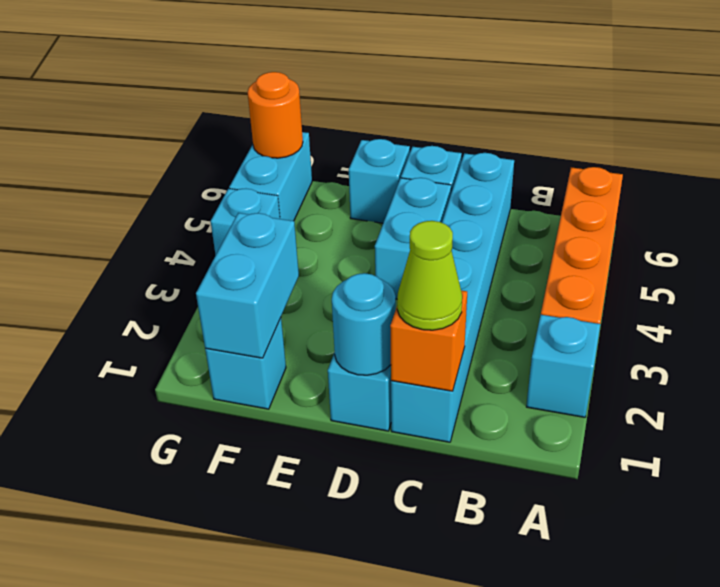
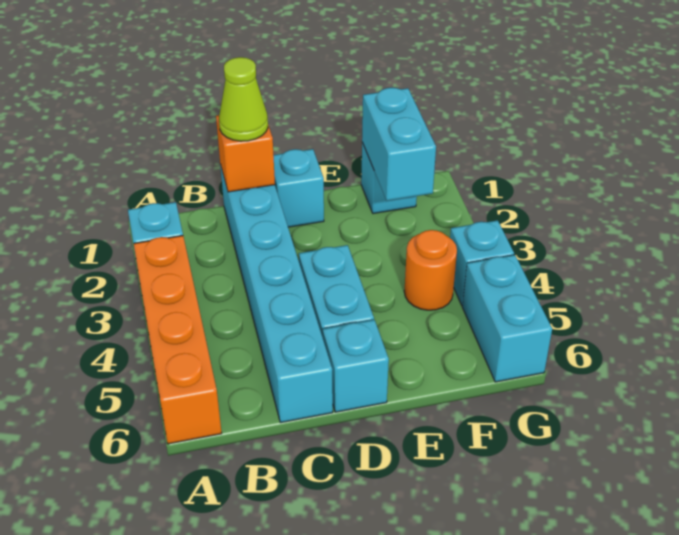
cyan round brick D1 level 2 -> none
cyan brick E6 level 1 -> none
orange round brick G6 level 2 -> orange round brick F4 level 1

